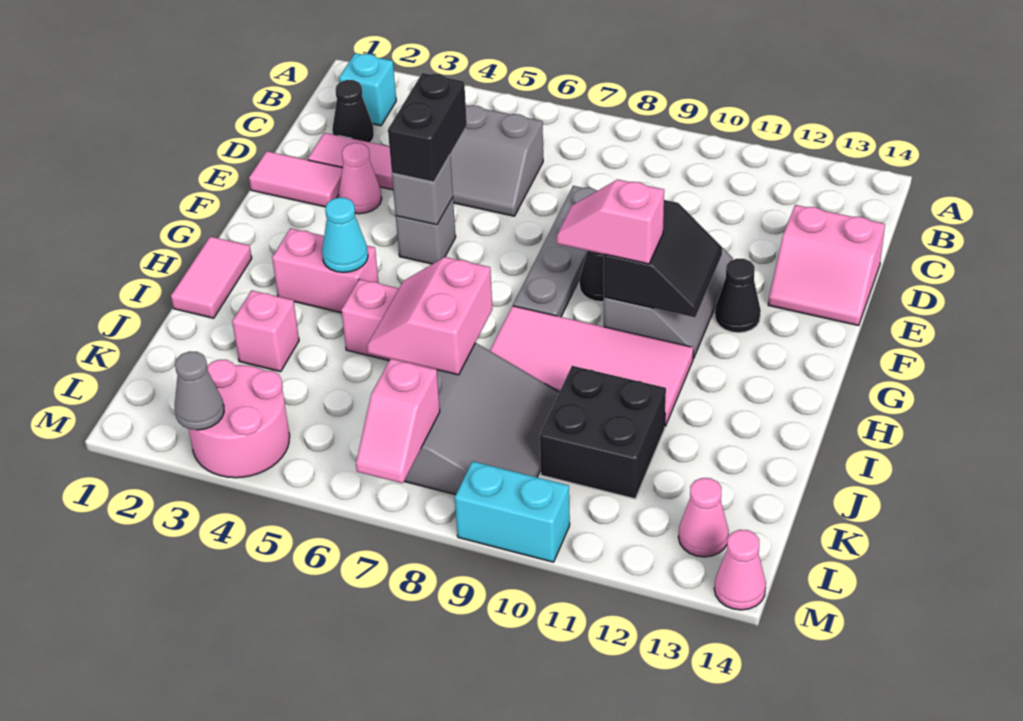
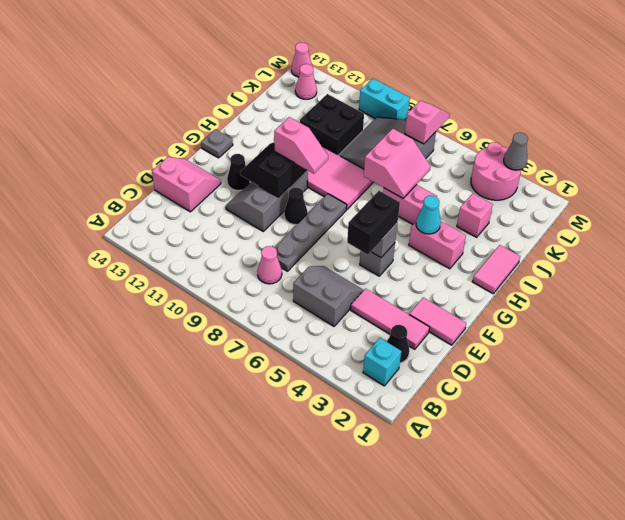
pink cone E3 level 1 -> pink cone C8 level 1
none -> grey plate G14 level 1

